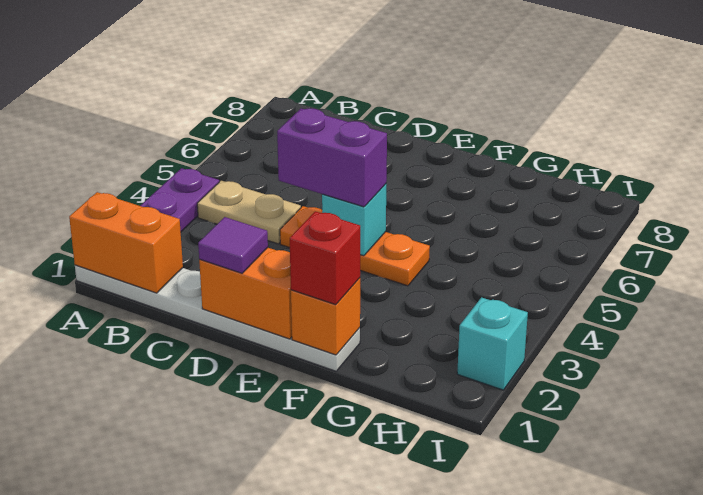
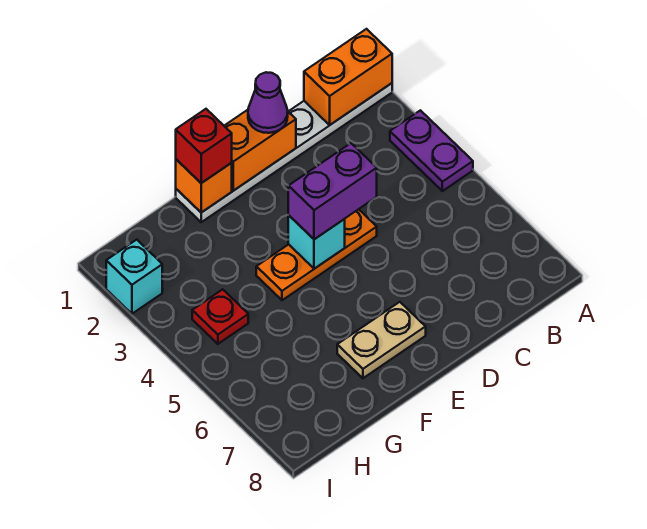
tan plate B4:C4 level 1 -> tan plate E7:F7 level 1
purple tile D1 level 3 -> purple cone D1 level 3
none -> red plate H4 level 1

